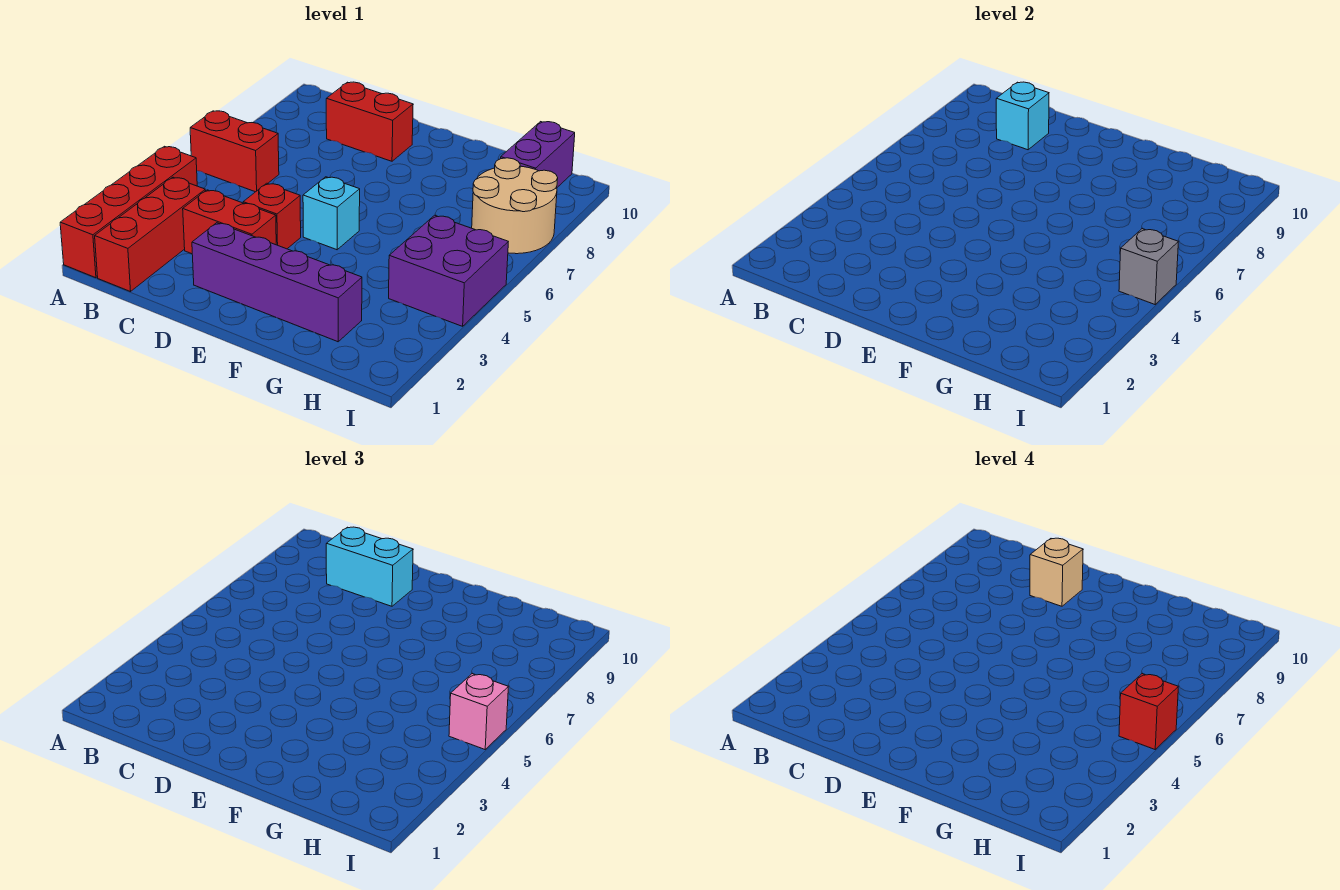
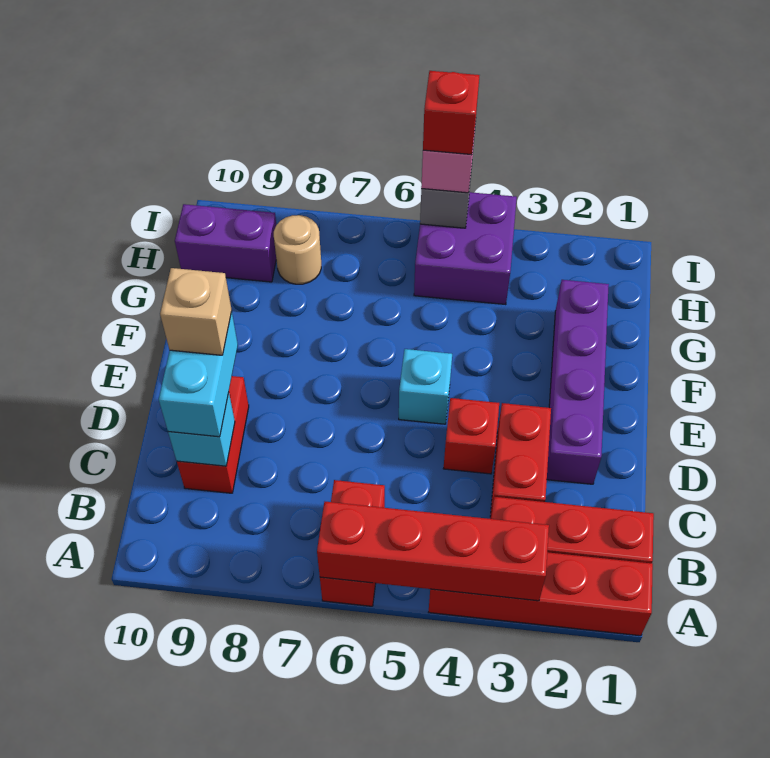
none -> red brick A3:A6 level 2
tan round brick H7:I8 level 1 -> tan round brick H8 level 1

